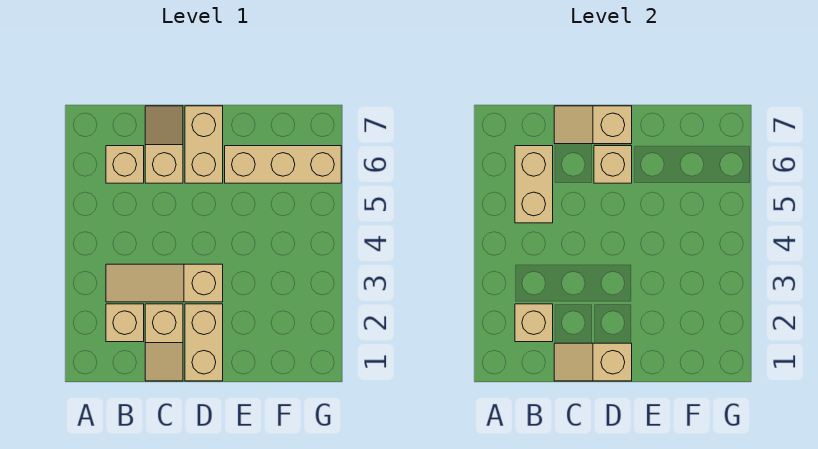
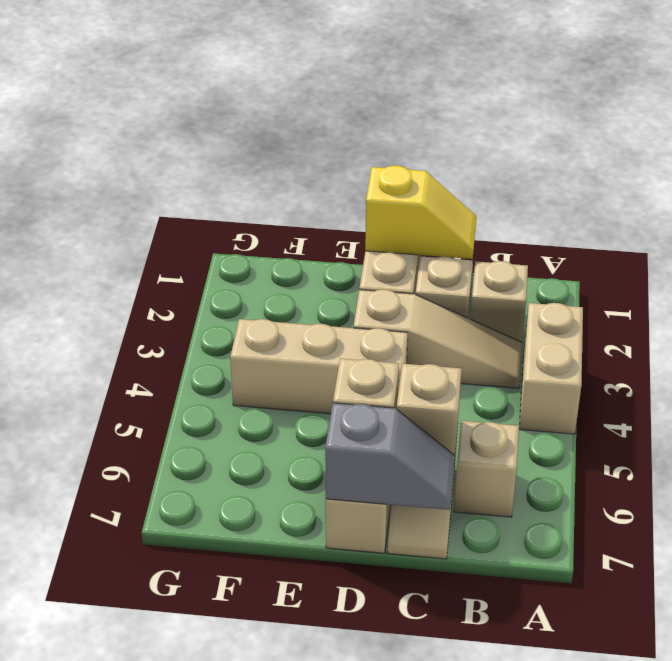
tan brick B2 level 2 -> tan brick C6 level 2
tan brick B5:B6 level 2 -> tan brick A3:A4 level 1
tan slope C1:D1 level 2 top D -> yellow slope C1:D1 level 2 top D
tan slope C7:D7 level 2 top D -> grey slope C7:D7 level 2 top D
tan brick E6:G6 level 1 -> tan brick D4:F4 level 1

